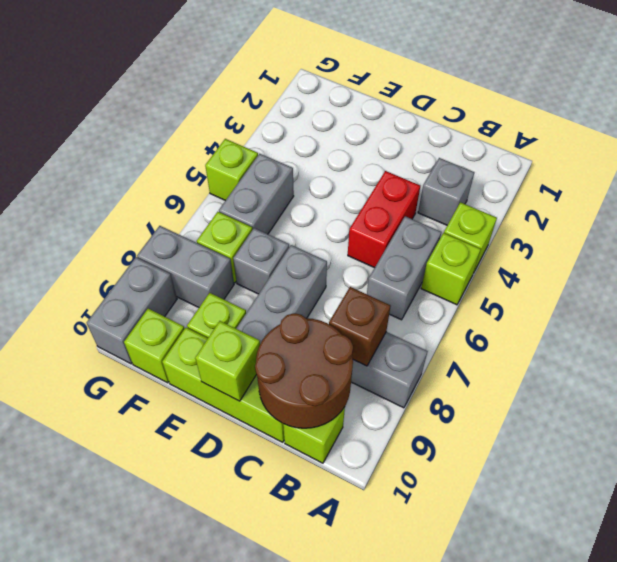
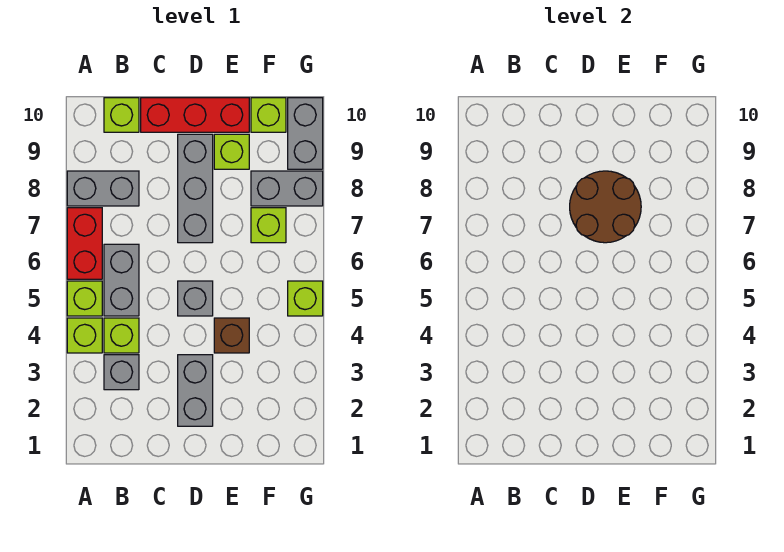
brown brick B8 level 2 -> brown brick E4 level 1
brown round brick B9:C10 level 2 -> brown round brick D7:E8 level 2
red brick C4:C5 level 1 -> red brick A6:A7 level 1
lime brick C10:E10 level 1 -> red brick C10:E10 level 1
lime brick D10 level 2 -> lime brick B4 level 1
grey brick E7 level 1 -> grey brick D5 level 1
grey brick F5:F6 level 1 -> grey brick D2:D3 level 1

